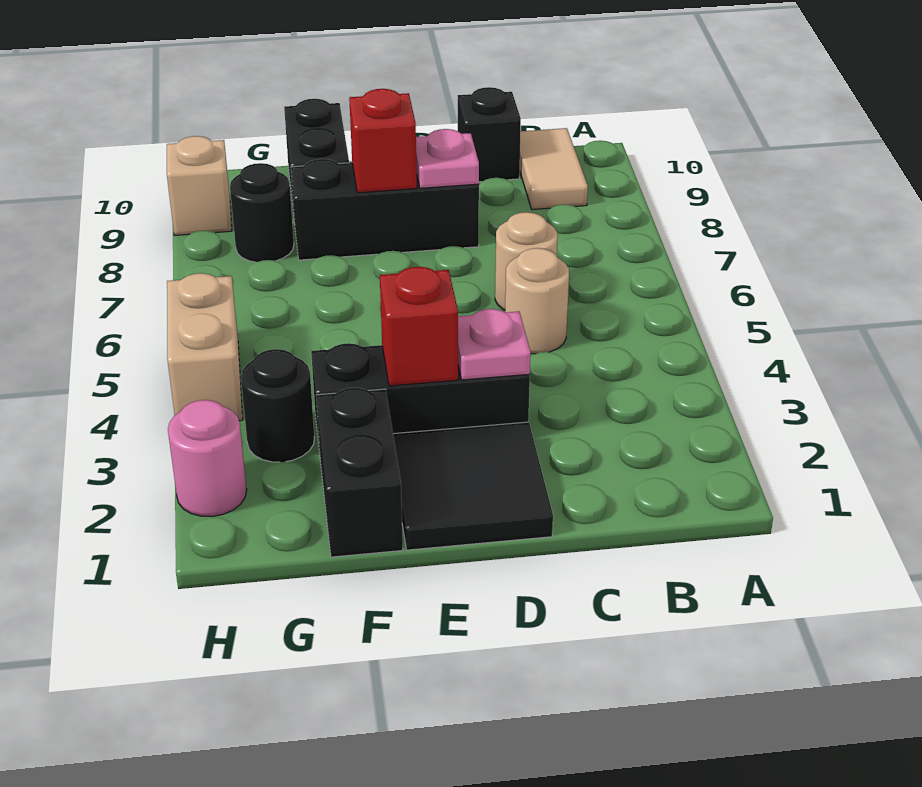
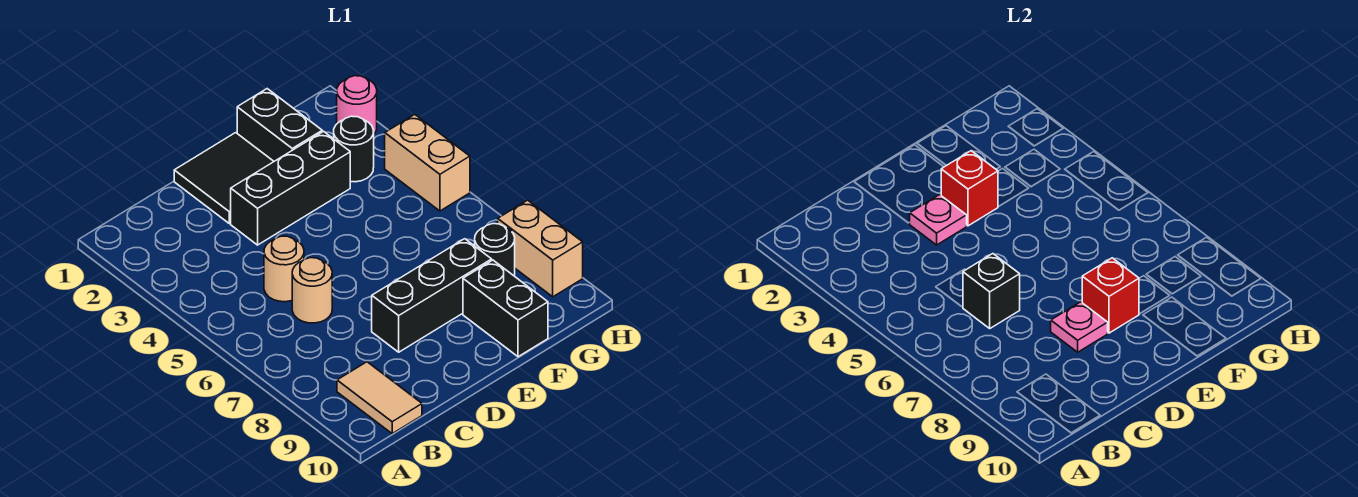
black brick C10 level 1 -> black brick C6 level 2
tan brick H9 level 1 -> tan brick H8:H9 level 1

